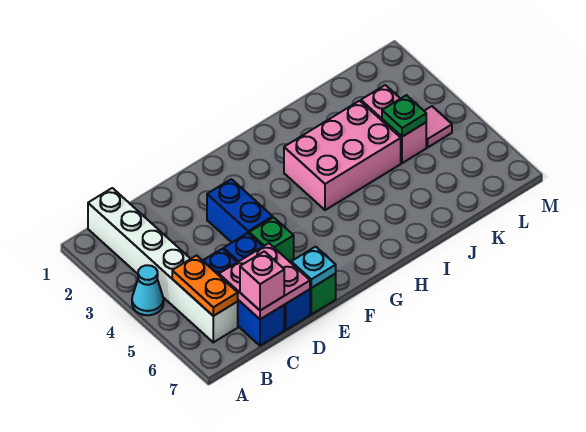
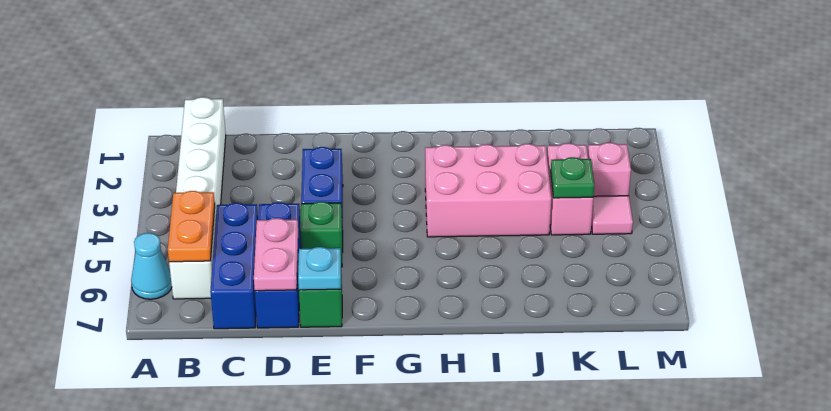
cyan cone A4 level 1 -> cyan cone A6 level 1
pink plate C6:D7 level 2 -> pink plate D6:D7 level 2
pink brick C7 level 3 -> pink brick L3 level 1

